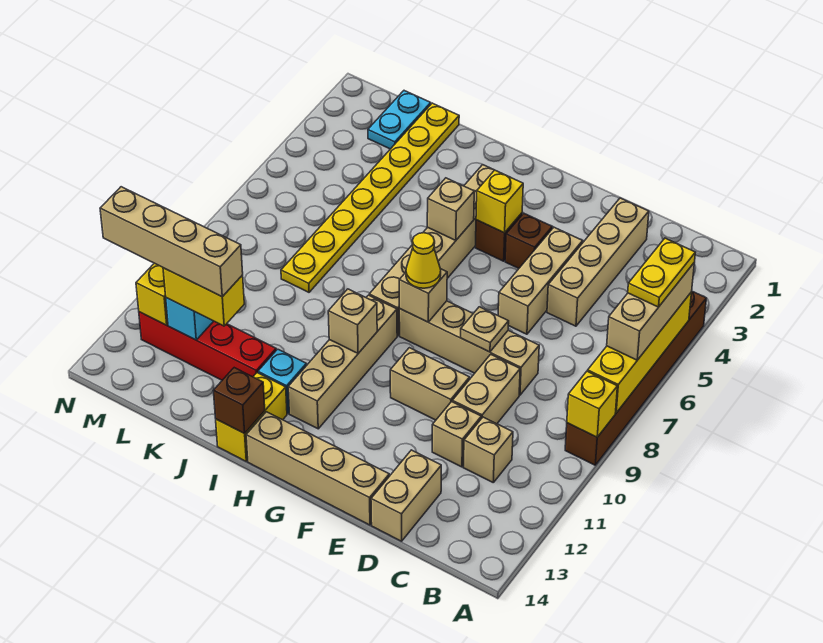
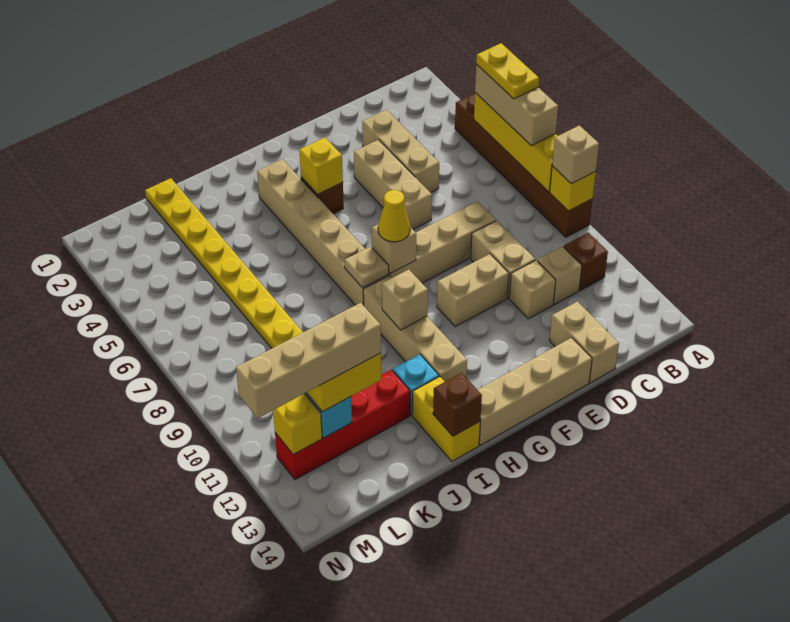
tan brick D2:D5 level 1 -> tan brick D3:D5 level 1
tan plate E8 level 2 -> tan plate H8 level 2
brown brick F4 level 1 -> brown brick B11 level 1
tan brick H5 level 2 -> tan brick A9 level 3
cyan plate L1:L2 level 1 -> none

